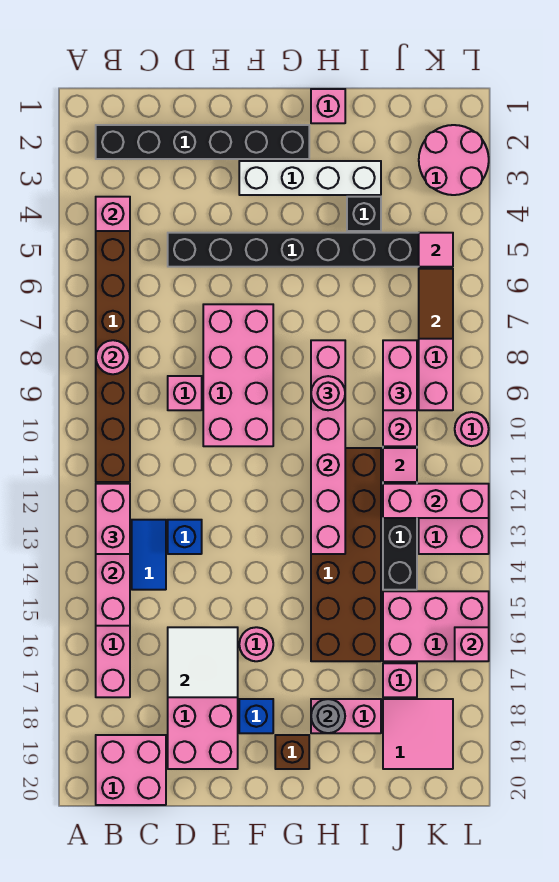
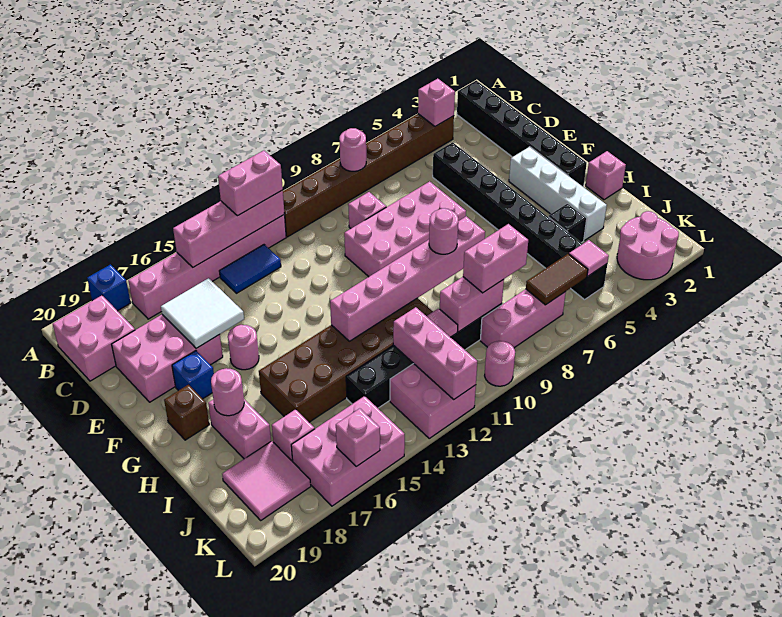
blue brick D13 level 1 -> blue brick A18 level 1
grey round brick H18 level 2 -> pink round brick H18 level 2
pink brick J15:L16 level 1 -> pink brick K15:L17 level 1

